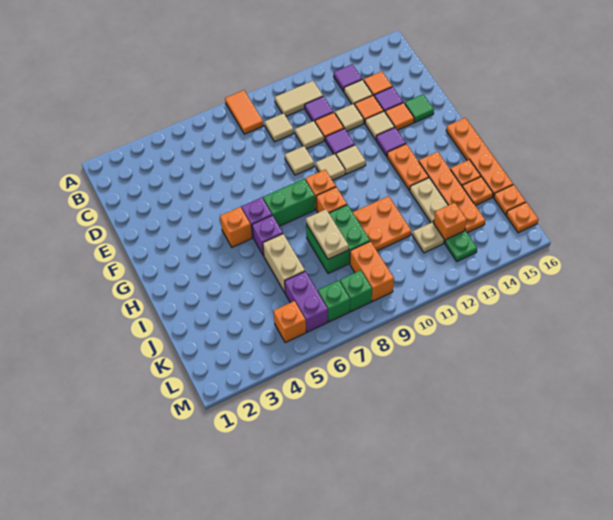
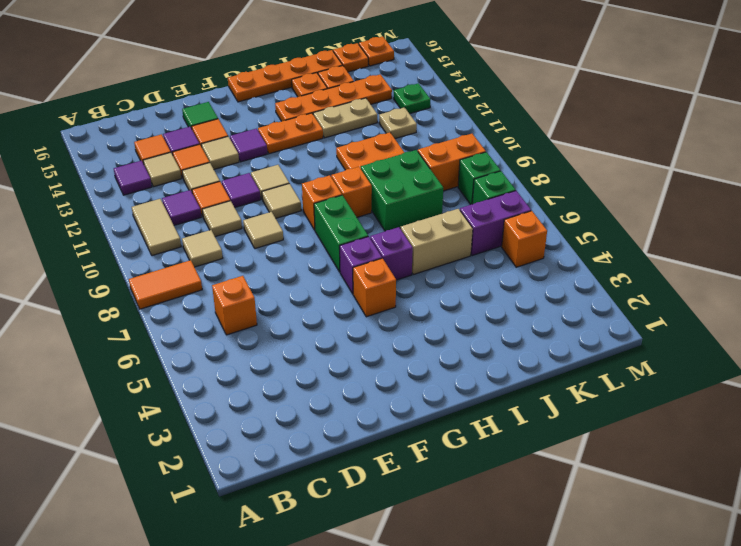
tan plate I8:J8 level 2 -> none
orange brick K13 level 1 -> orange brick C6 level 1

